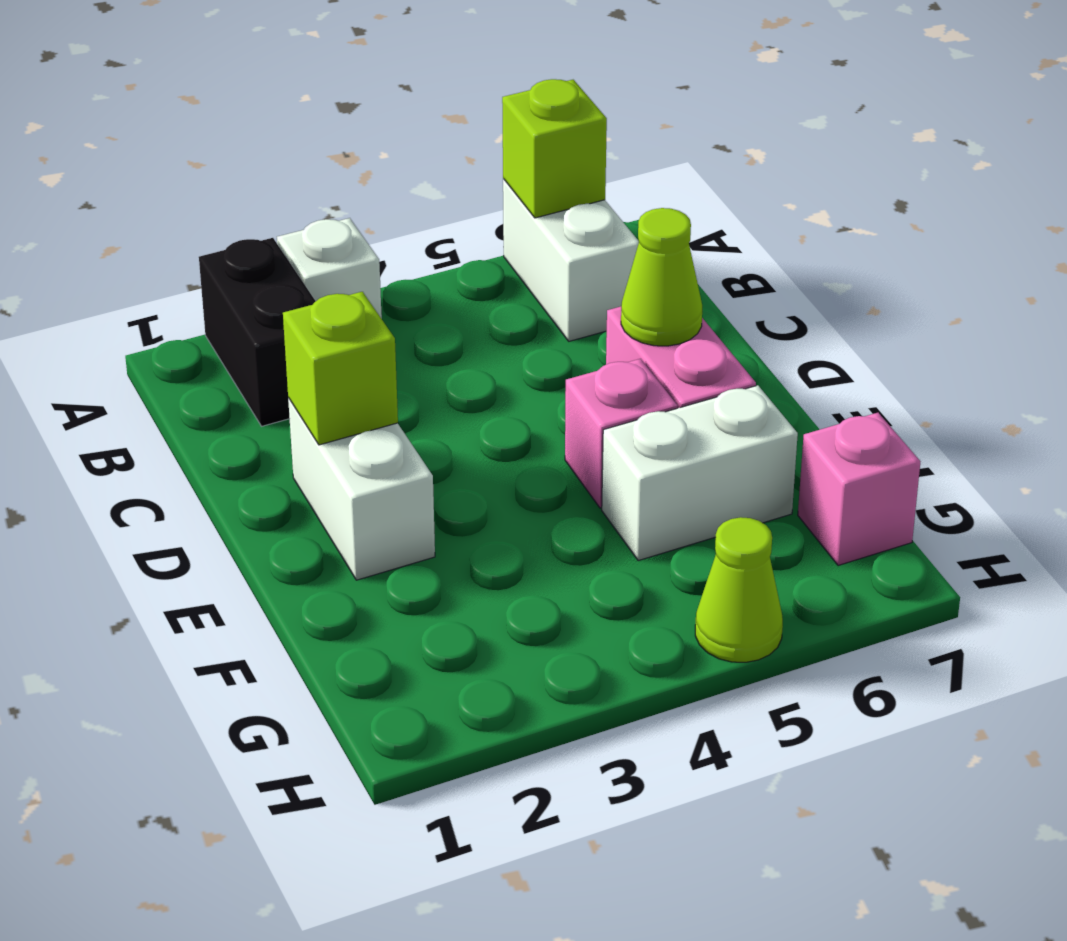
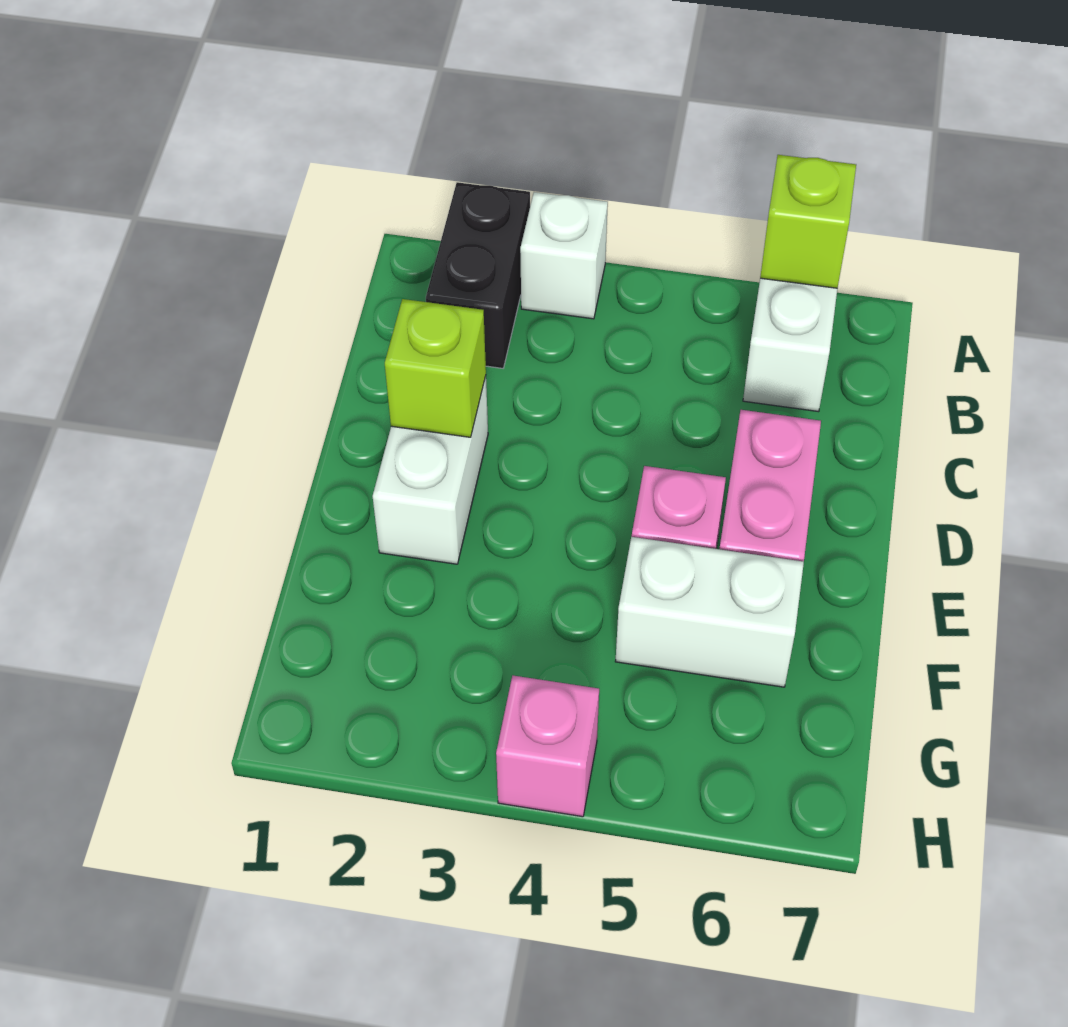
lime cone D6 level 2 -> none
pink brick G7 level 1 -> pink brick H4 level 1
lime cone H5 level 1 -> none

